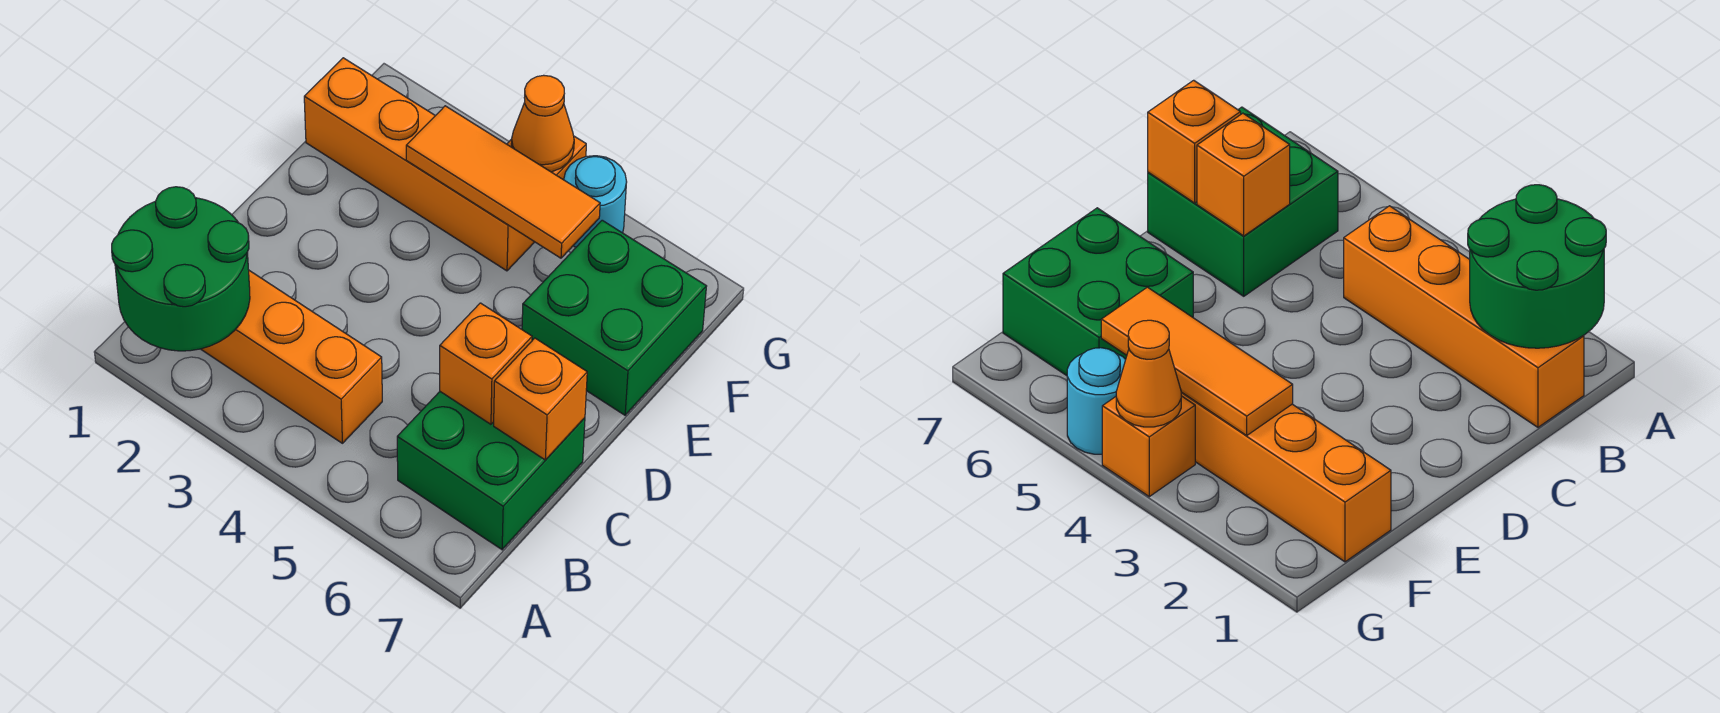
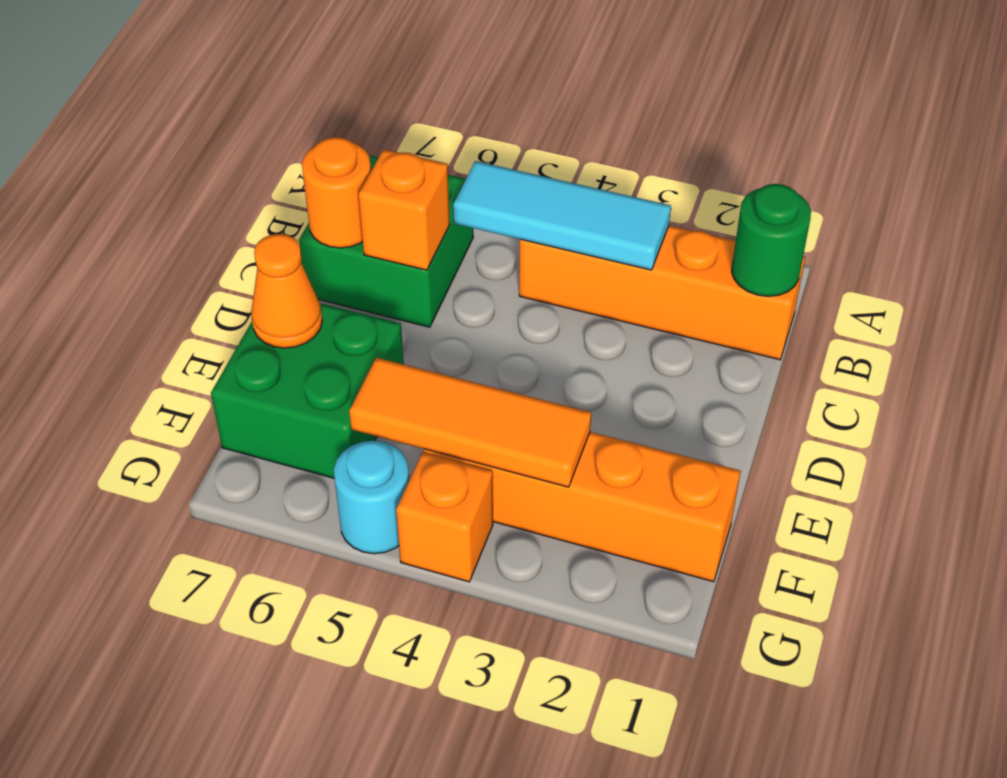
green round brick A1:B2 level 2 -> green round brick B1 level 2
none -> cyan tile B3:B5 level 2
orange brick C7 level 2 -> orange round brick C7 level 2
orange cone G4 level 2 -> orange cone E7 level 2

